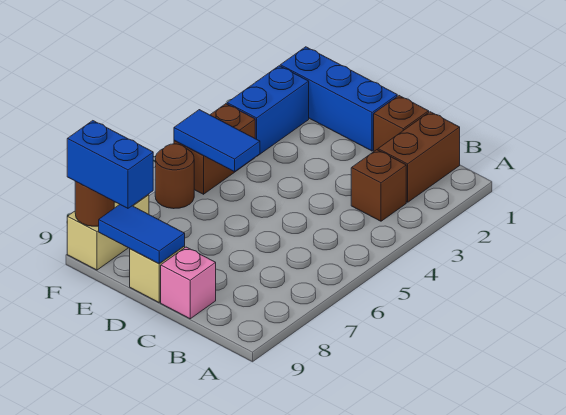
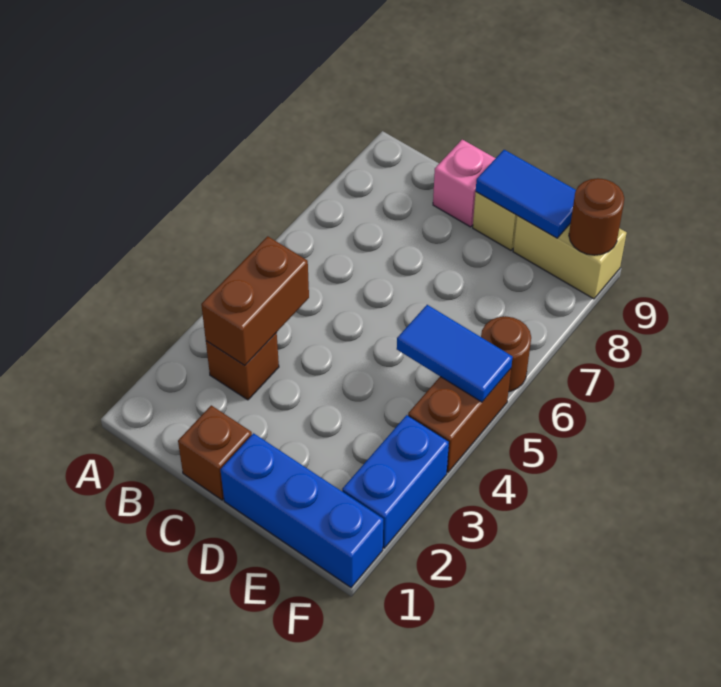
brown brick B1:B2 level 1 -> brown brick B3:B4 level 2
blue brick E9:F9 level 3 -> none
tan brick F8:F9 level 1 -> tan brick E9:F9 level 1

